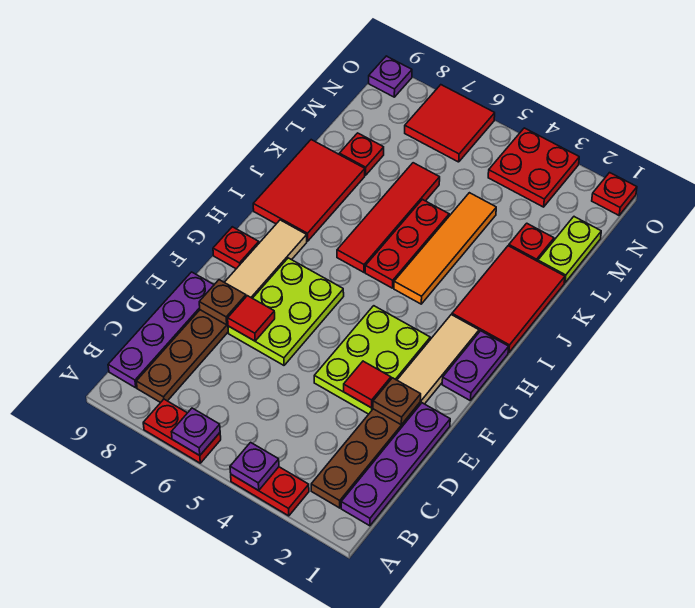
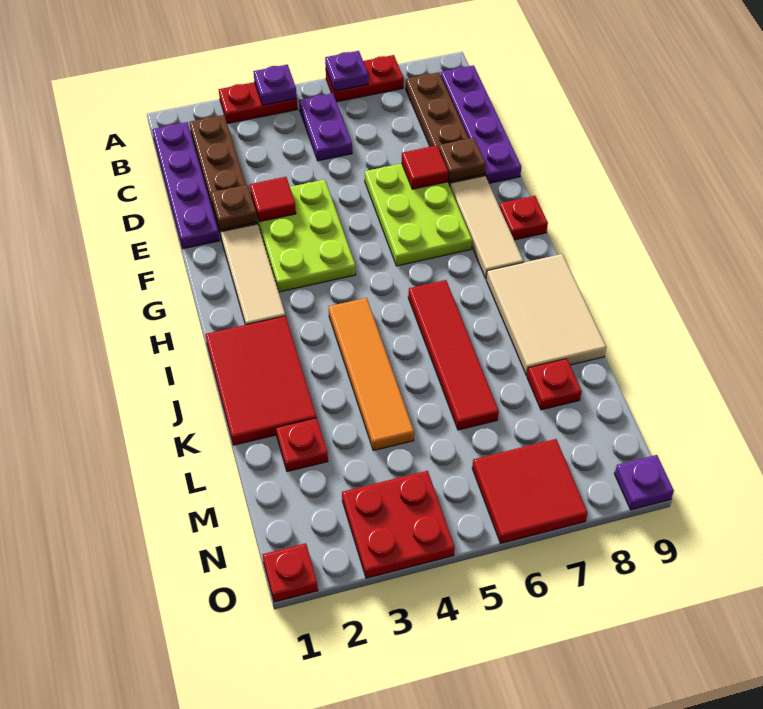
purple plate G1:H1 level 1 -> purple plate B5:C5 level 1
red plate I5:K5 level 1 -> none
red tile I8:K9 level 1 -> tan tile I8:K9 level 1
lime plate L1:M1 level 1 -> none

